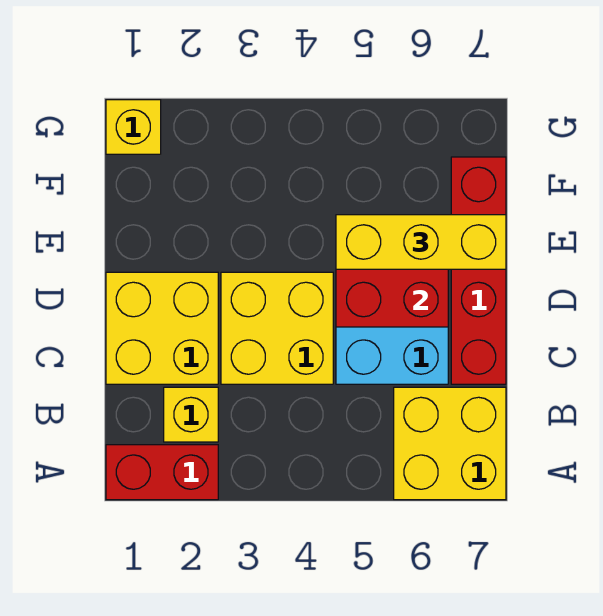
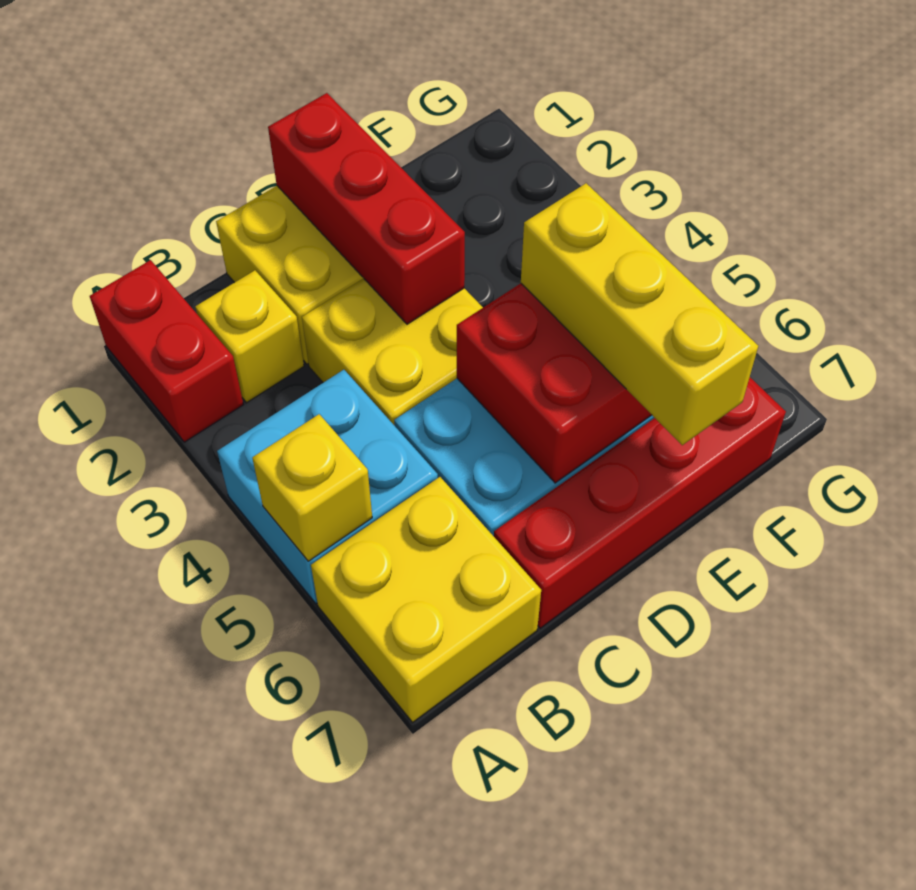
none -> cyan brick A4:B5 level 1
none -> red brick D1:D3 level 2
yellow brick G1 level 1 -> yellow brick A5 level 2

